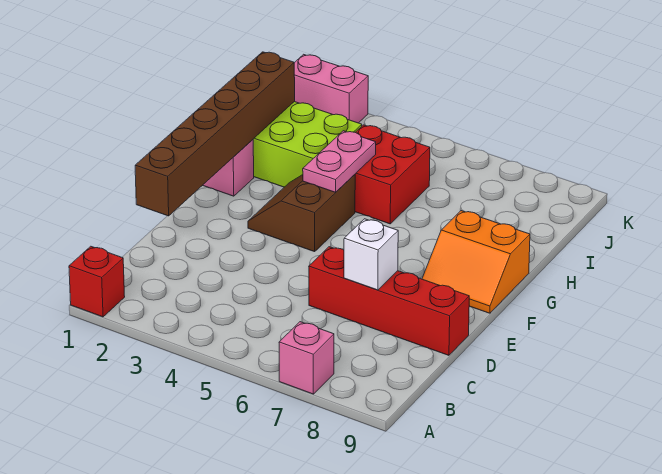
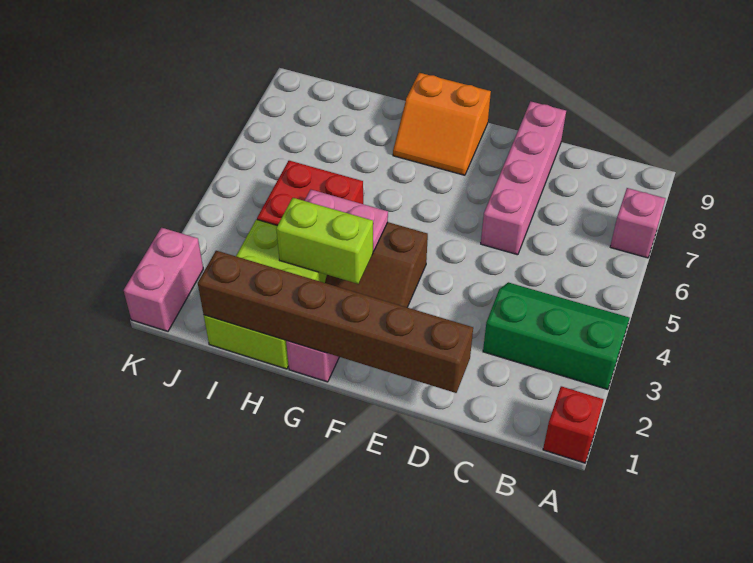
none -> green slope A3:C4 level 1 top 3
red brick D6:D9 level 1 -> pink brick D6:D9 level 1
white brick D7 level 2 -> none
orange slope F8:G9 level 1 top G -> orange slope F8:G9 level 1 top 9
none -> lime brick G3:H3 level 2

